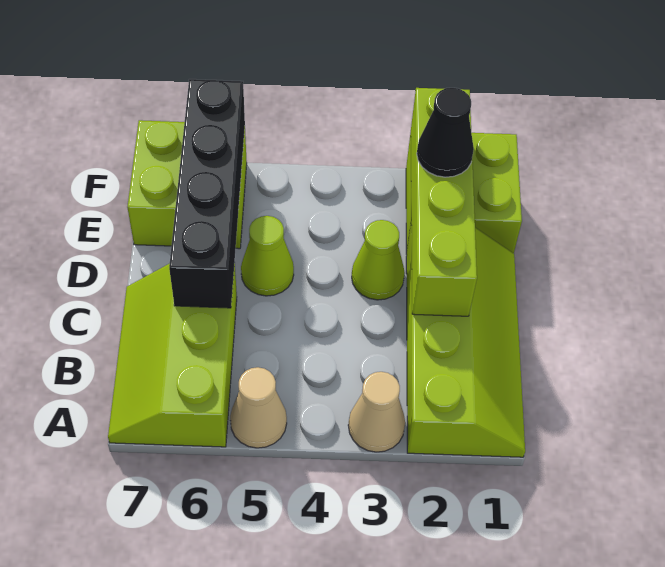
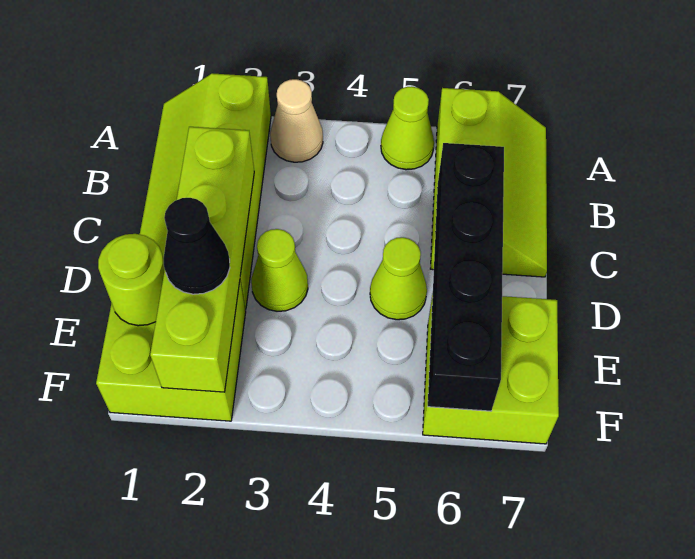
tan cone A5 level 1 -> lime cone A5 level 1
none -> lime round brick E1 level 2

